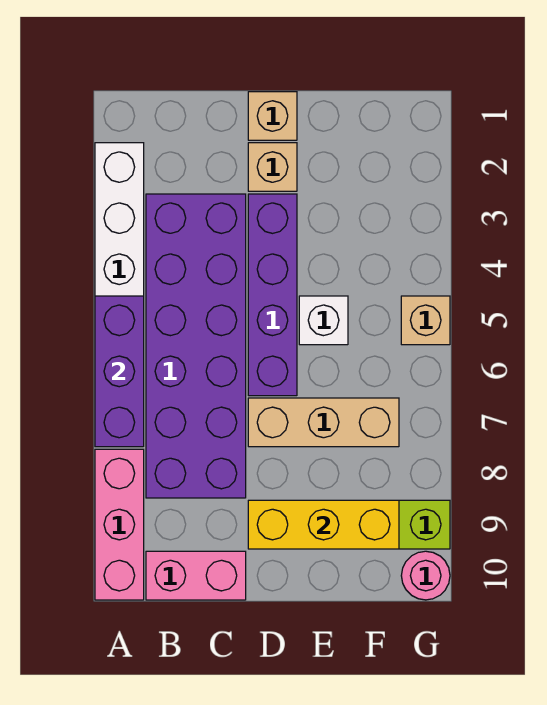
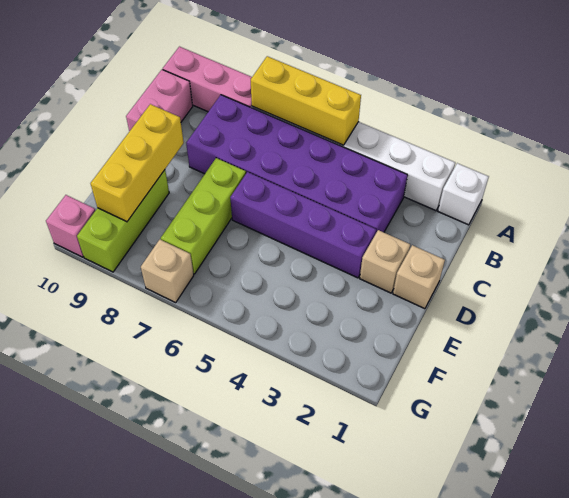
purple brick A5:A7 level 2 -> yellow brick A5:A7 level 2
tan brick D7:F7 level 1 -> lime brick D7:F7 level 1
white brick E5 level 1 -> white brick A1 level 1
tan brick G5 level 1 -> tan brick G7 level 1
pink round brick G10 level 1 -> pink brick G10 level 1

